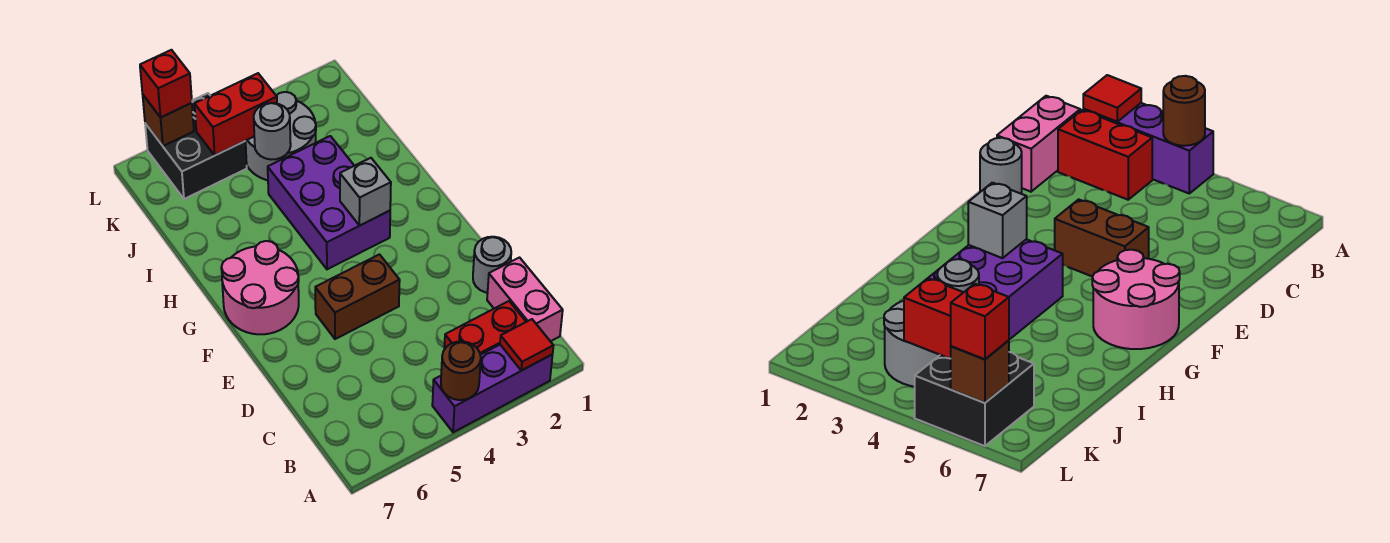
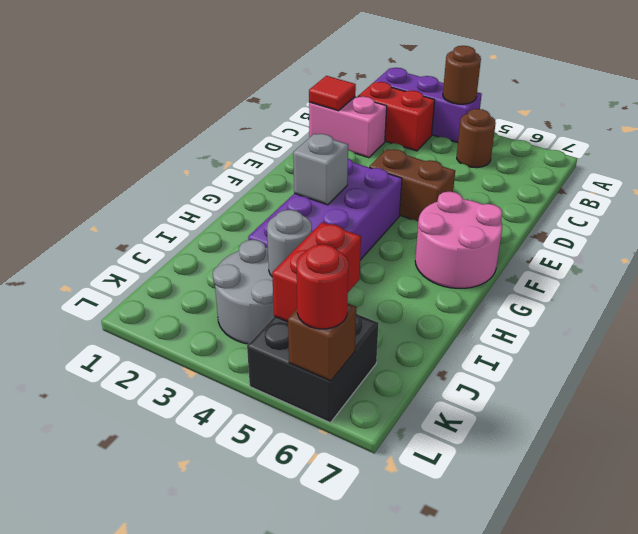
red tile A2 level 2 -> red tile C1 level 2
pink brick B1:C1 level 1 -> pink brick C1:C2 level 1
none -> brown round brick B5 level 1
grey round brick D1 level 1 -> none
purple brick G3:I4 level 1 -> purple brick F3:I4 level 1
red brick K4:K5 level 2 -> red brick J5:K5 level 2
red brick L6 level 3 -> red round brick L6 level 3

